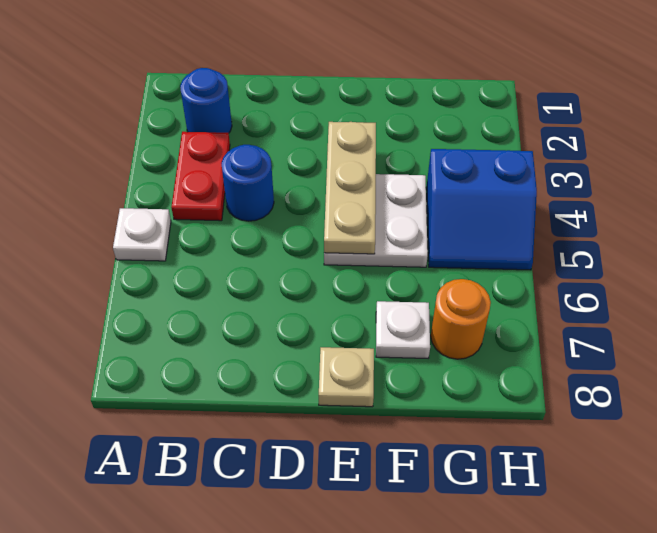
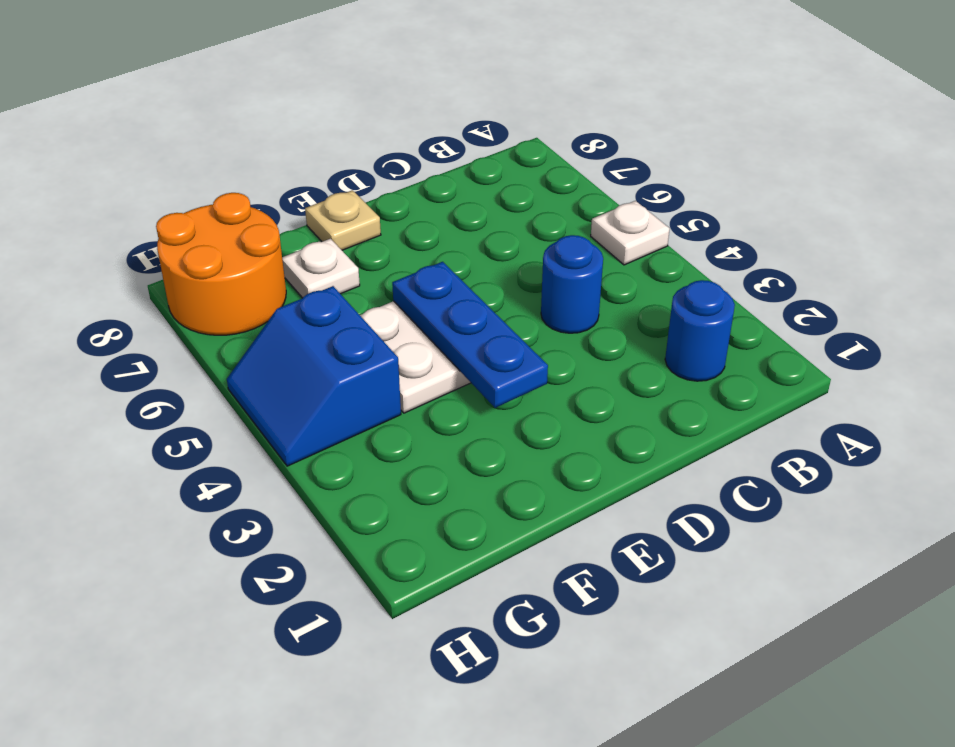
red plate B3:B4 level 1 -> none
tan plate E3:E5 level 2 -> blue plate E3:E5 level 2
blue slope G4:H5 level 1 top 4 -> blue slope G4:H5 level 1 top G
orange round brick G7 level 1 -> orange round brick G7:H8 level 1

